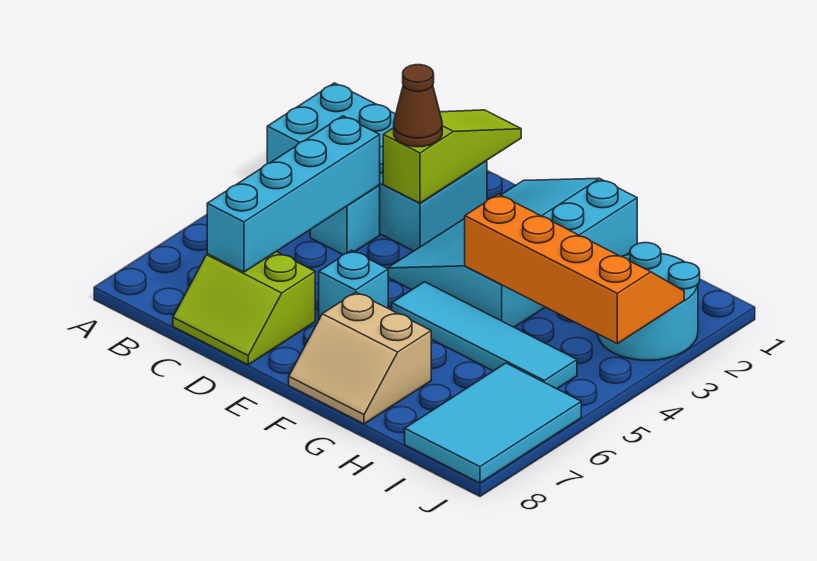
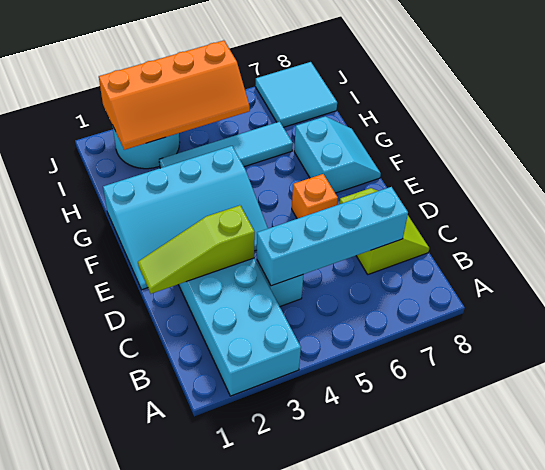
brown cone D3 level 3 -> none
cyan brick E6 level 1 -> orange brick E6 level 1
cyan tile F5:I5 level 1 -> cyan tile H3:H6 level 1
tan slope F7:G8 level 1 top 7 -> cyan slope F7:G8 level 1 top 7
orange slope G3:J4 level 2 top 4 -> orange slope I2:J5 level 2 top J
cyan tile I6:J8 level 1 -> cyan tile I7:J8 level 1

